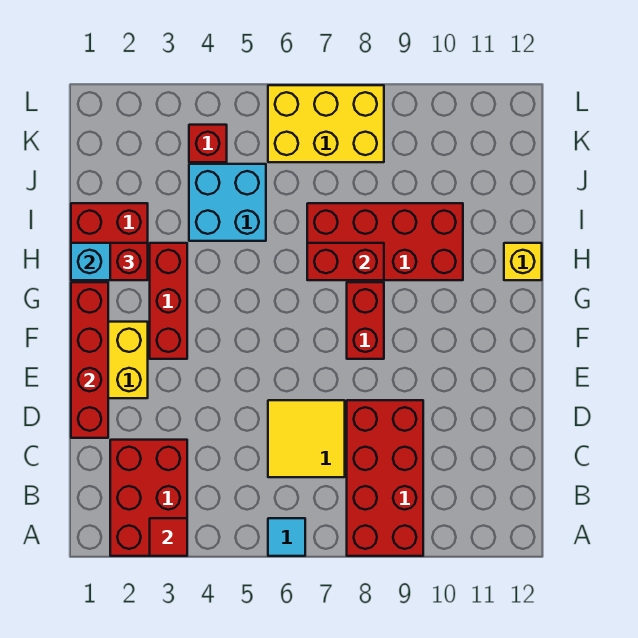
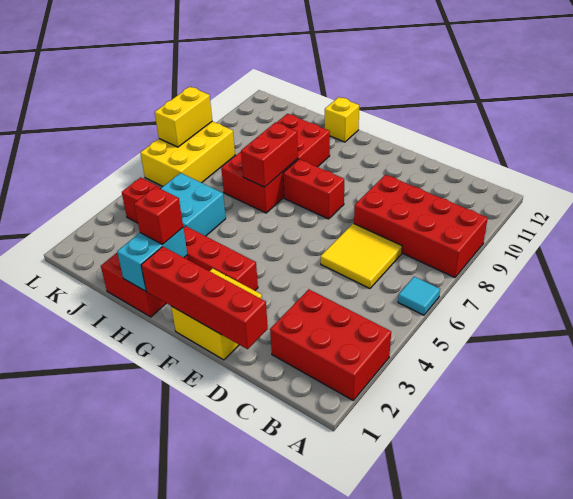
red tile A3 level 2 -> none
none -> yellow brick L7:L8 level 2

